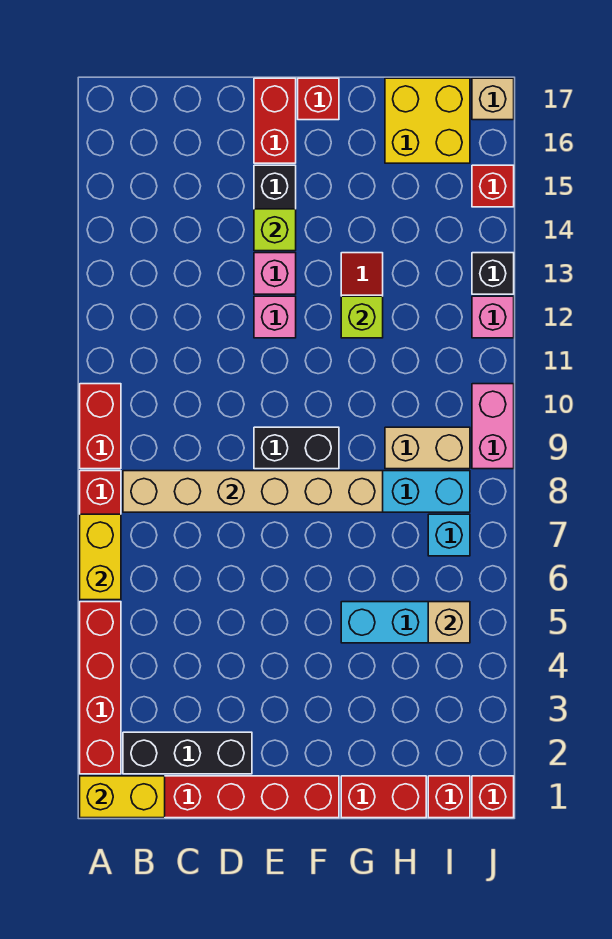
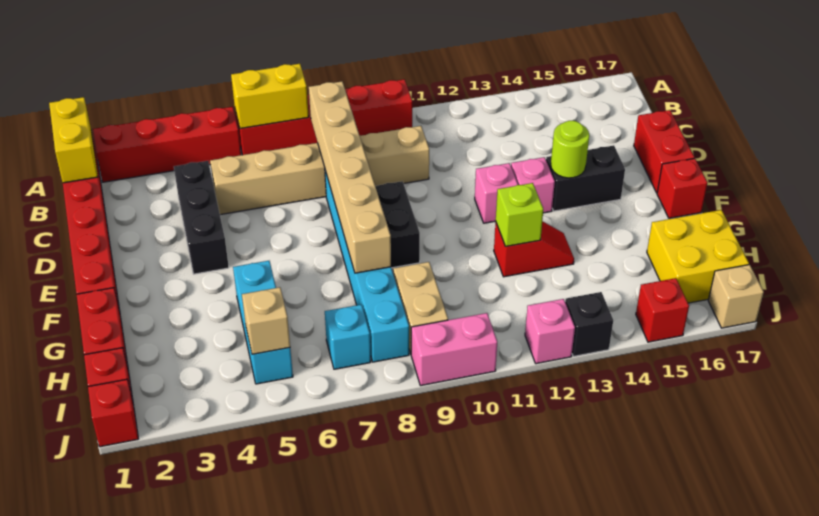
black brick B2:D2 level 1 -> black brick C4:E4 level 1
none -> tan brick C5:C10 level 1
lime brick E14 level 2 -> lime round brick E14 level 2
red brick E16:E17 level 1 -> red brick D17:E17 level 1

